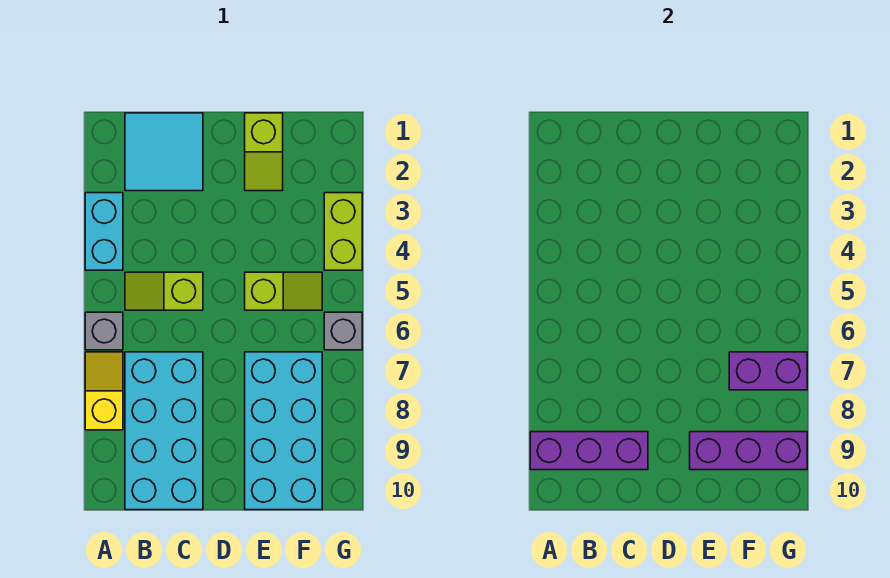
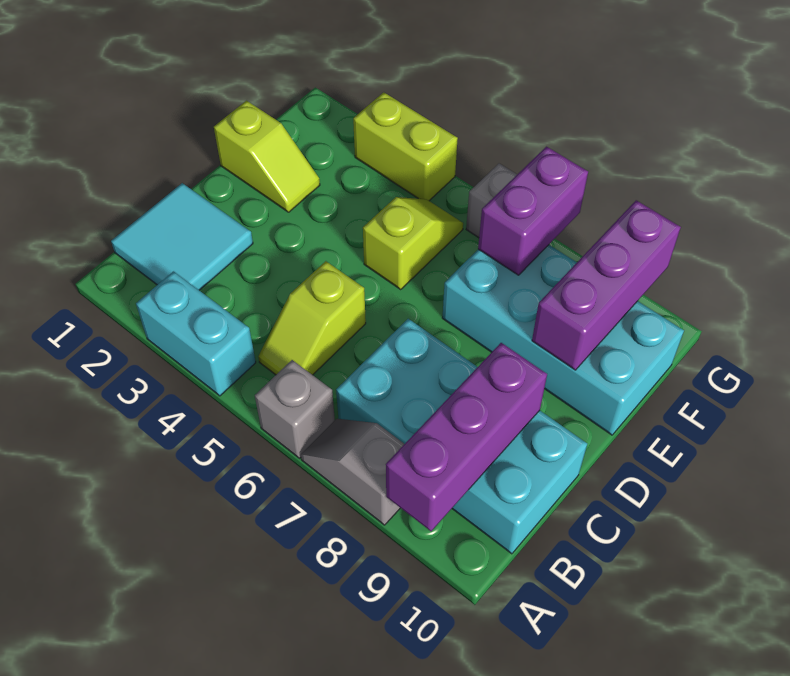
yellow slope A7:A8 level 1 top 8 -> grey slope A7:A8 level 1 top 8

